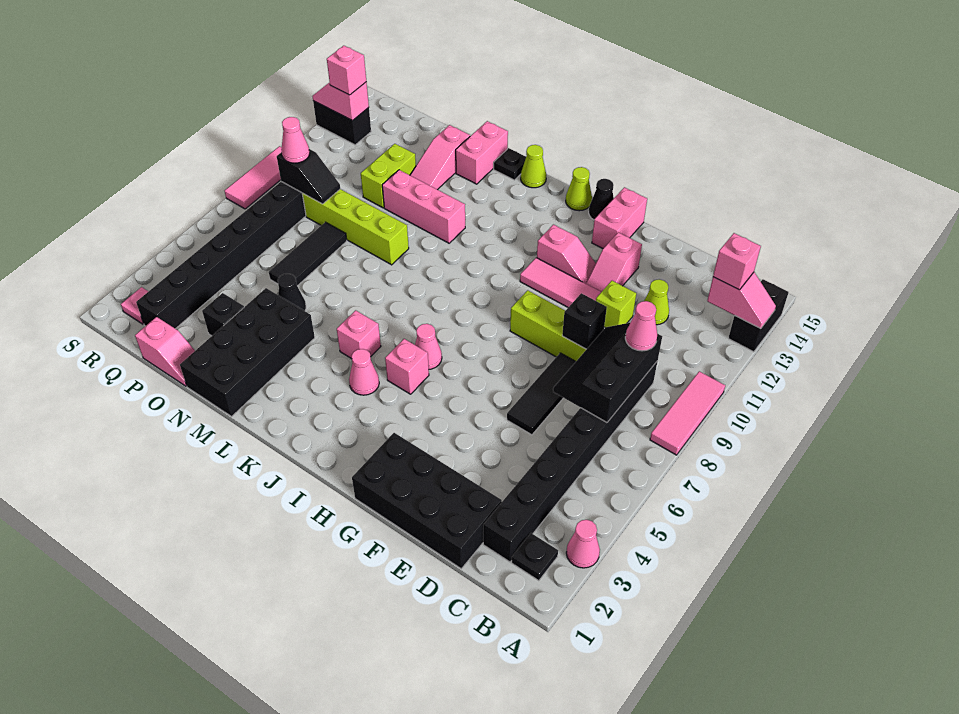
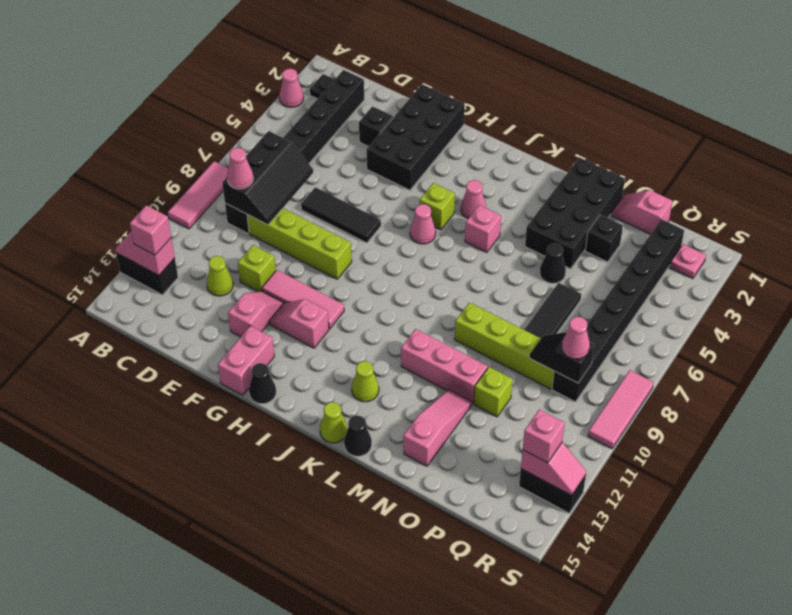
black brick A13:A14 level 1 -> black brick A13:B13 level 1
black brick D1:G2 level 1 -> black brick F1:G4 level 1
black tile E6:E8 level 1 -> black tile E7:G7 level 1
black brick E9 level 2 -> black brick E3 level 1
pink brick I5 level 1 -> lime brick I5 level 1
lime cone I15 level 1 -> lime cone K13 level 1
black plate L15 level 1 -> black cone L15 level 1
pink brick M14:M15 level 1 -> none
lime brick O11:O12 level 1 -> lime brick O11 level 1

